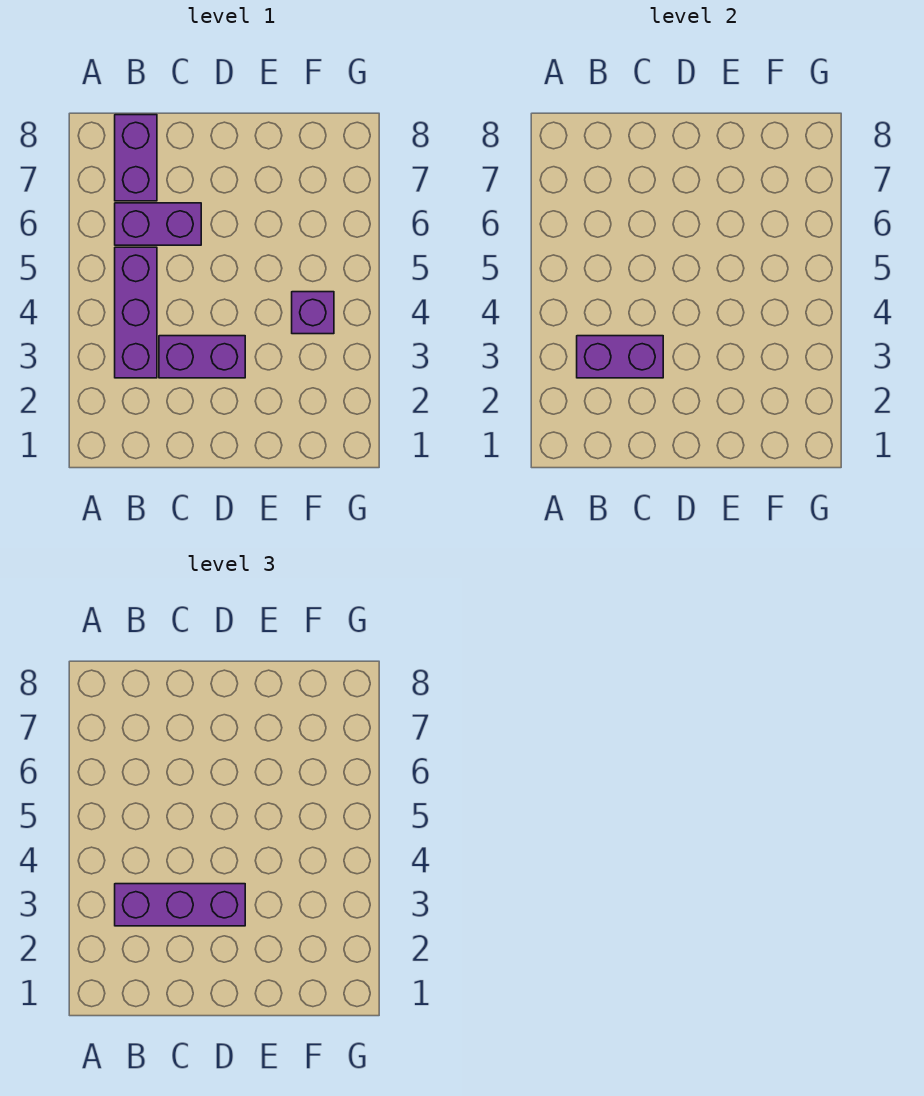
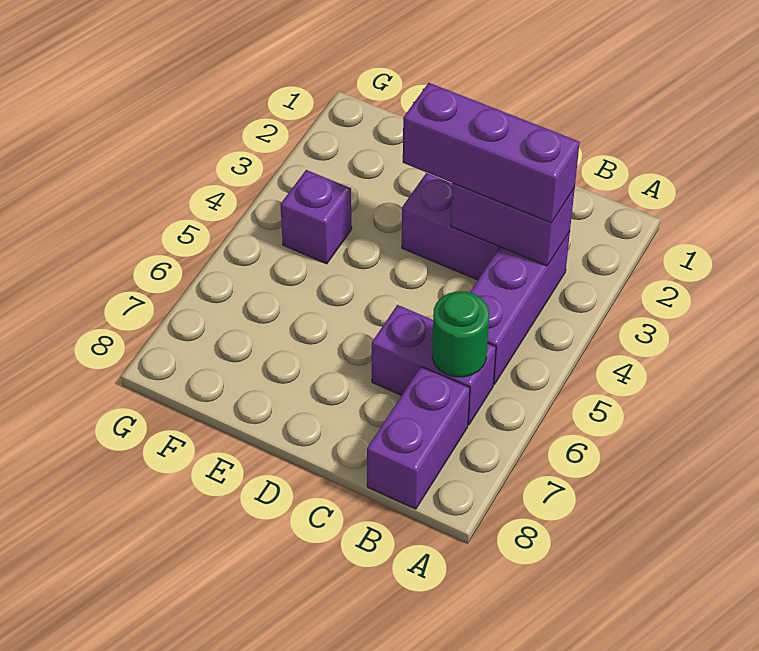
none -> green round brick B6 level 2

